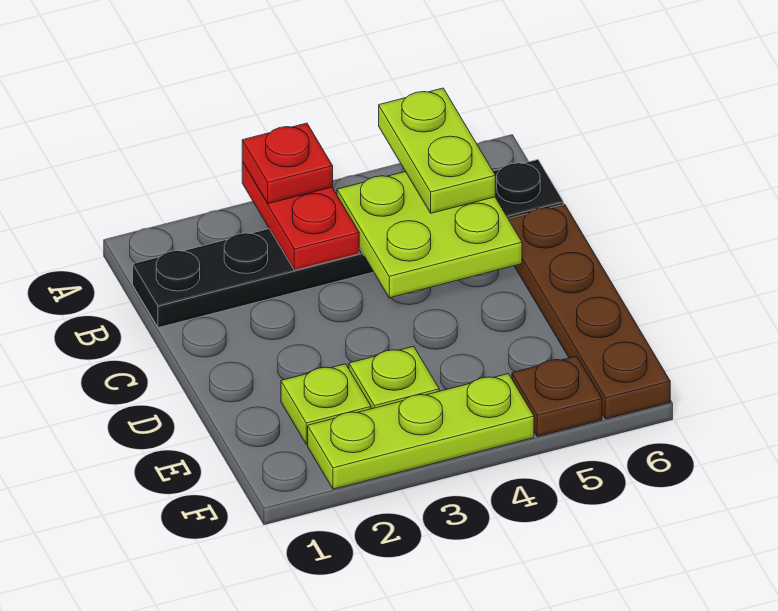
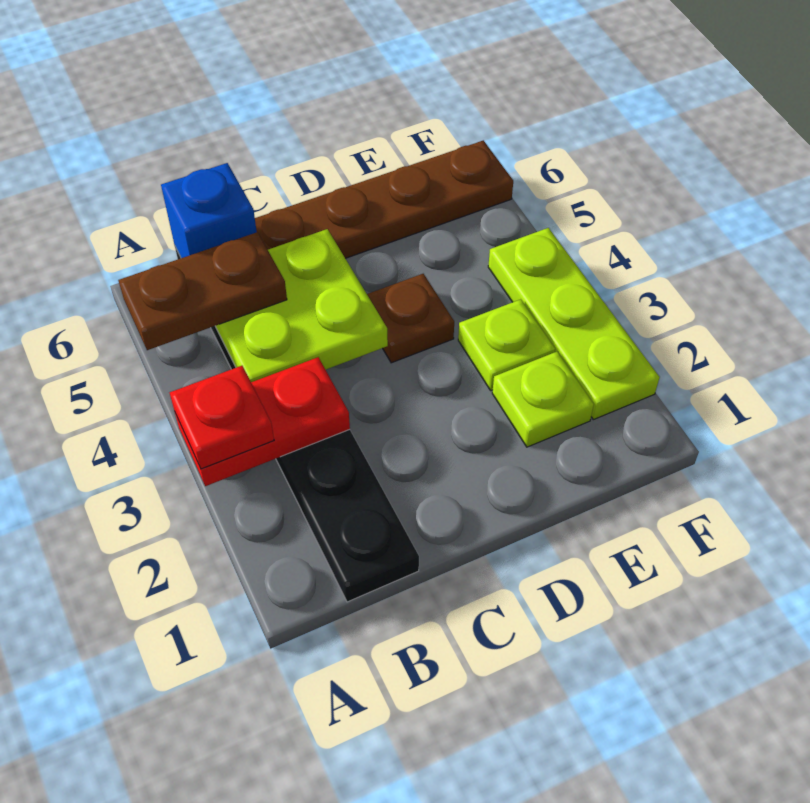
lime plate A5:B5 level 3 -> brown plate A5:B5 level 3
none -> blue brick B6 level 2
brown plate F5 level 1 -> brown plate D4 level 1

